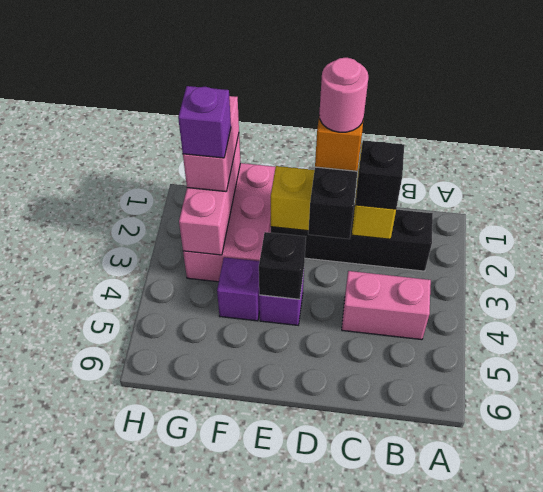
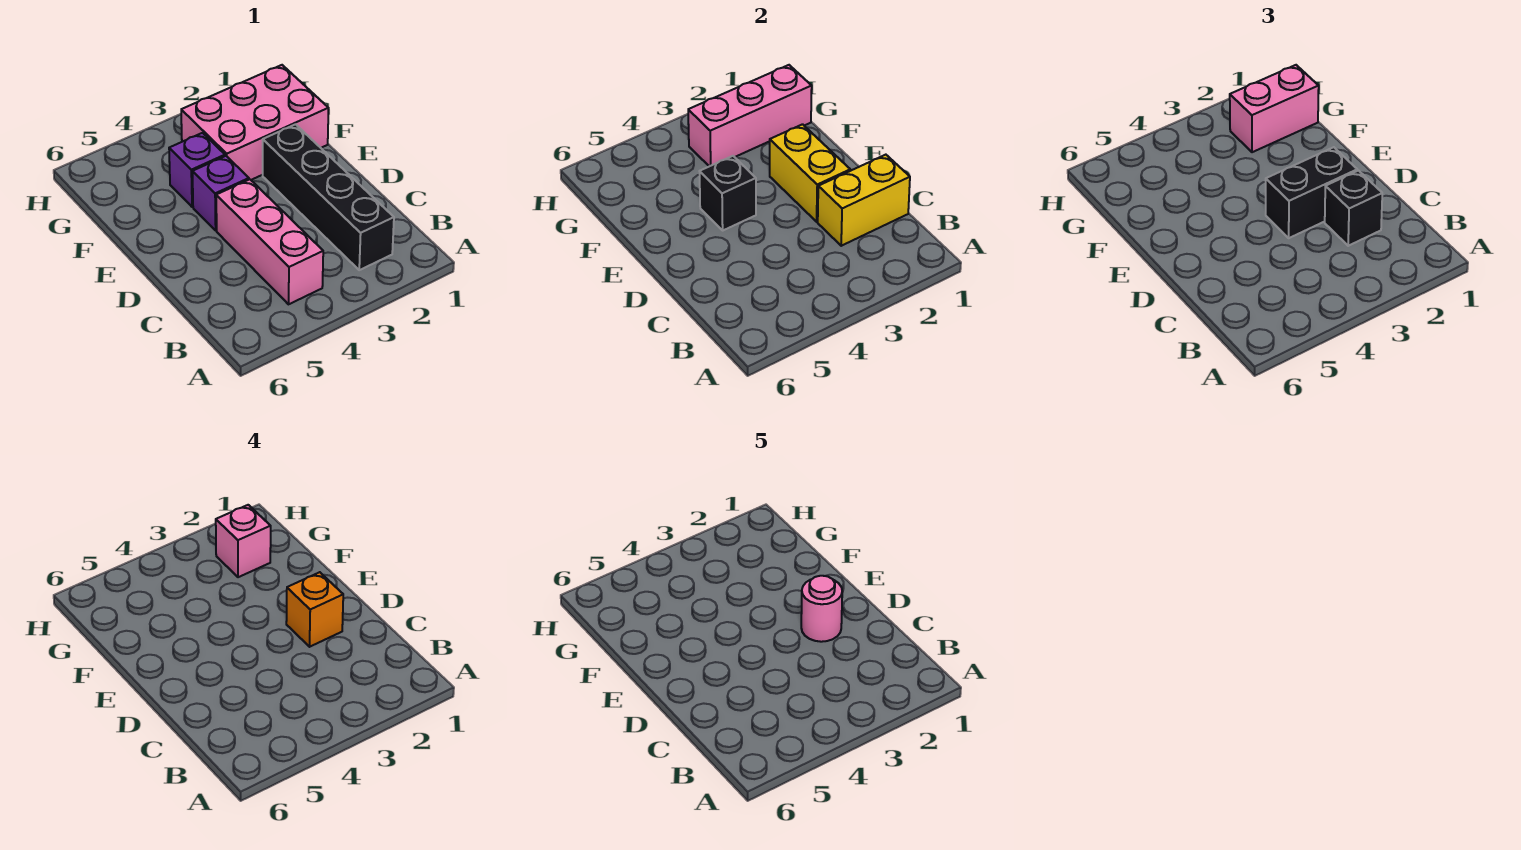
pink brick B4:C4 level 1 -> pink brick B4:D4 level 1
purple brick G2 level 4 -> pink brick G2 level 4

